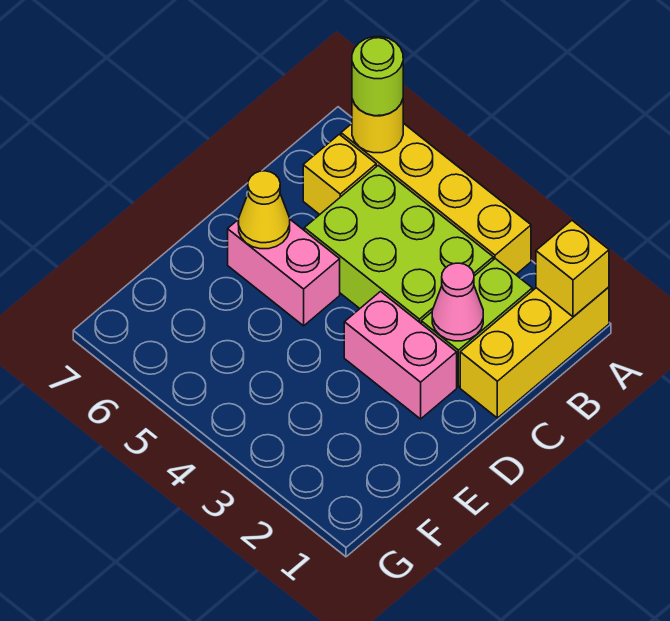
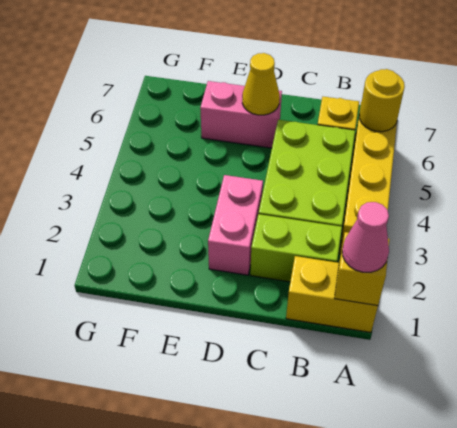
yellow brick A1:C1 level 1 -> yellow brick A1:B1 level 1
lime round brick A6 level 3 -> none
pink cone C2 level 2 -> pink cone A1 level 3
pink brick D5:D6 level 1 -> pink brick D6:E6 level 1

